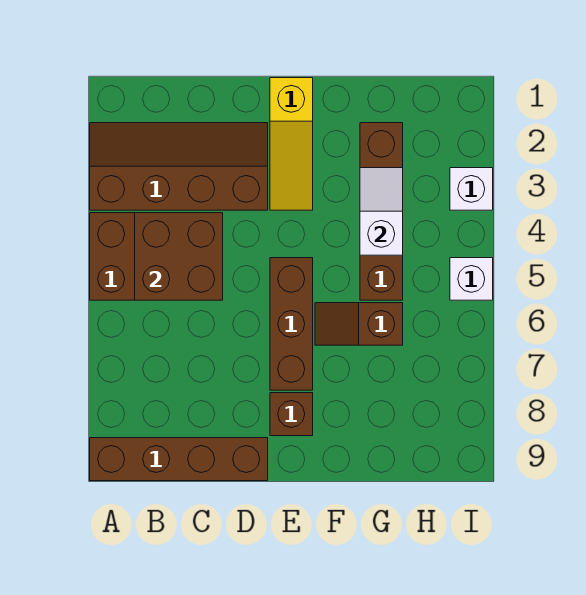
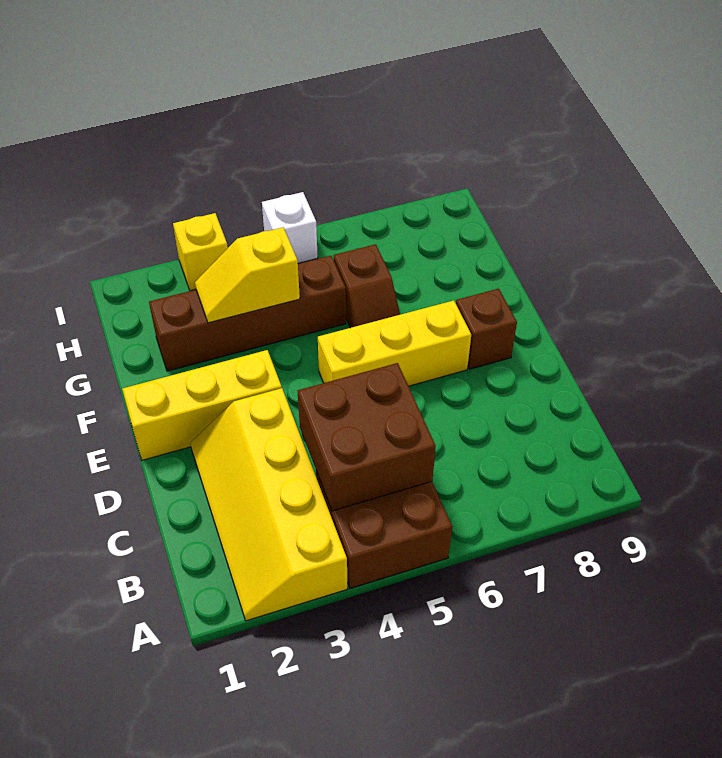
brown slope A2:D3 level 1 top 3 -> yellow slope A2:D3 level 1 top 3
brown brick A9:D9 level 1 -> none
yellow slope E1:E3 level 1 top 1 -> yellow brick E1:E3 level 1
brown brick E5:E7 level 1 -> yellow brick E5:E7 level 1
white slope G3:G4 level 2 top 4 -> yellow slope G3:G4 level 2 top 4
white brick I3 level 1 -> yellow brick I3 level 1

